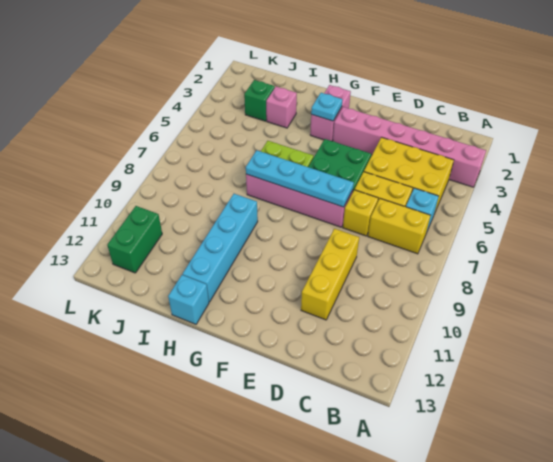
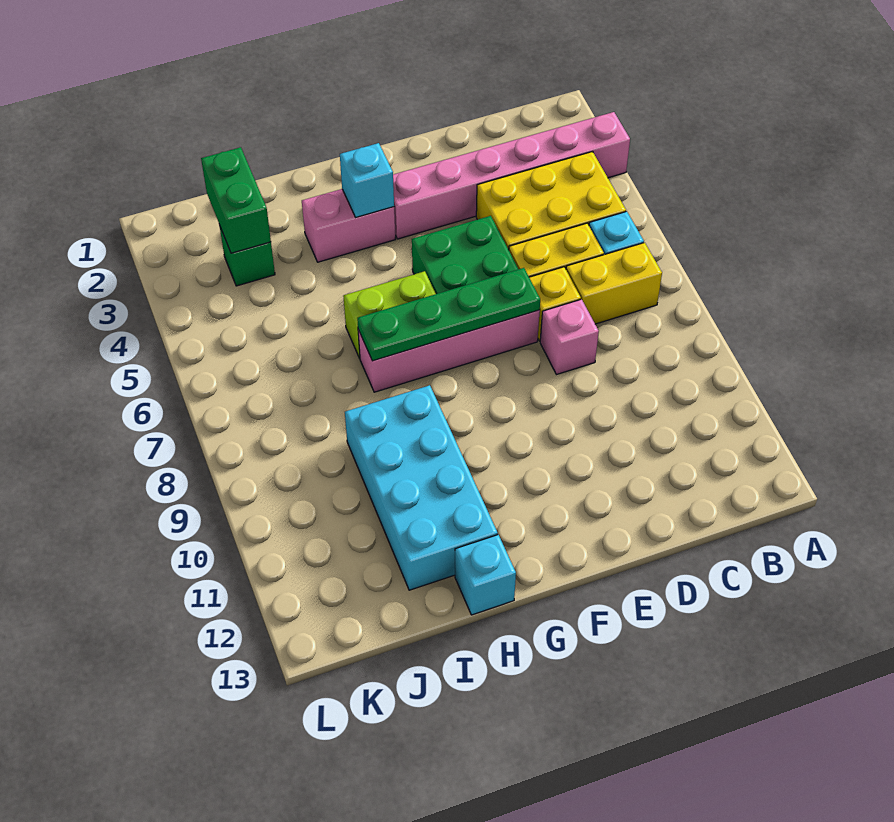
yellow brick D9:D11 level 1 -> none
cyan plate E7:H7 level 2 -> green plate E7:H7 level 2
pink brick G2:G3 level 1 -> pink brick G3:H3 level 1
cyan plate G3 level 2 -> cyan brick G3 level 2
cyan brick H9:H12 level 1 -> cyan brick H9:I12 level 1
pink brick I3 level 1 -> pink brick D8 level 1
green brick K11:K12 level 1 -> green brick J2:J3 level 2

